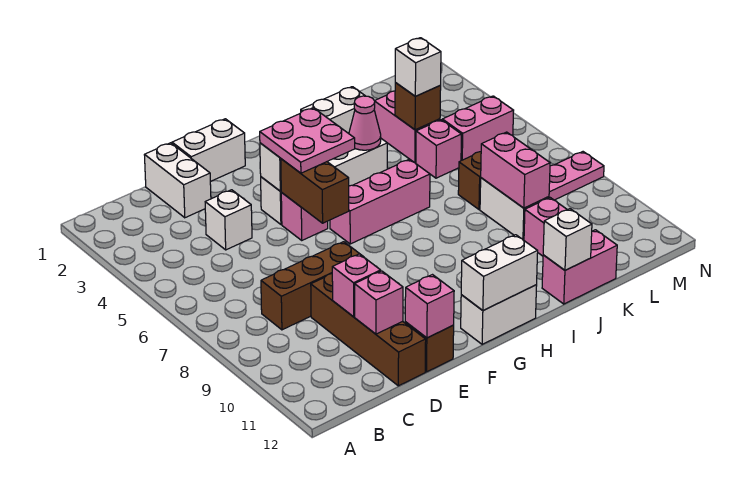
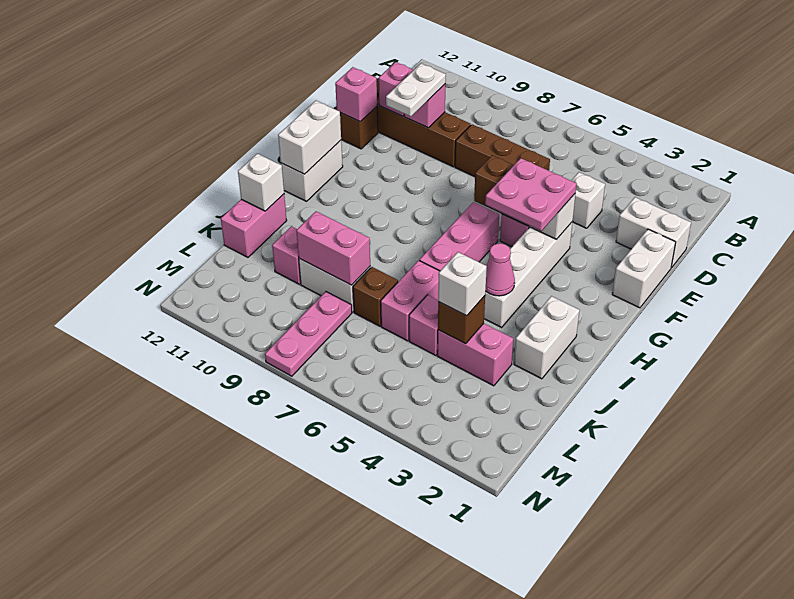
brown brick C8:E8 level 1 -> brown brick D6:D8 level 1
none -> white plate D10:E10 level 3
pink brick L5:M5 level 1 -> pink brick J6:K6 level 1

